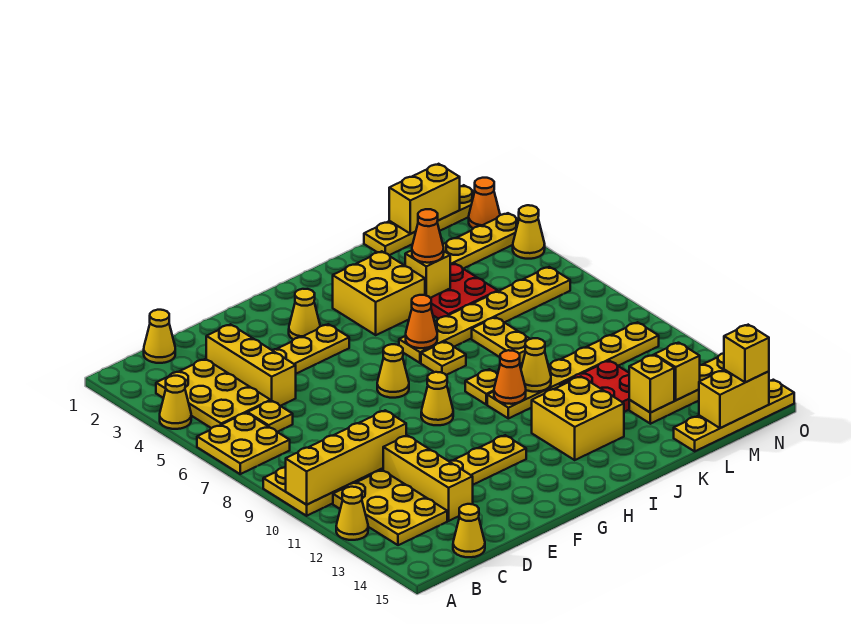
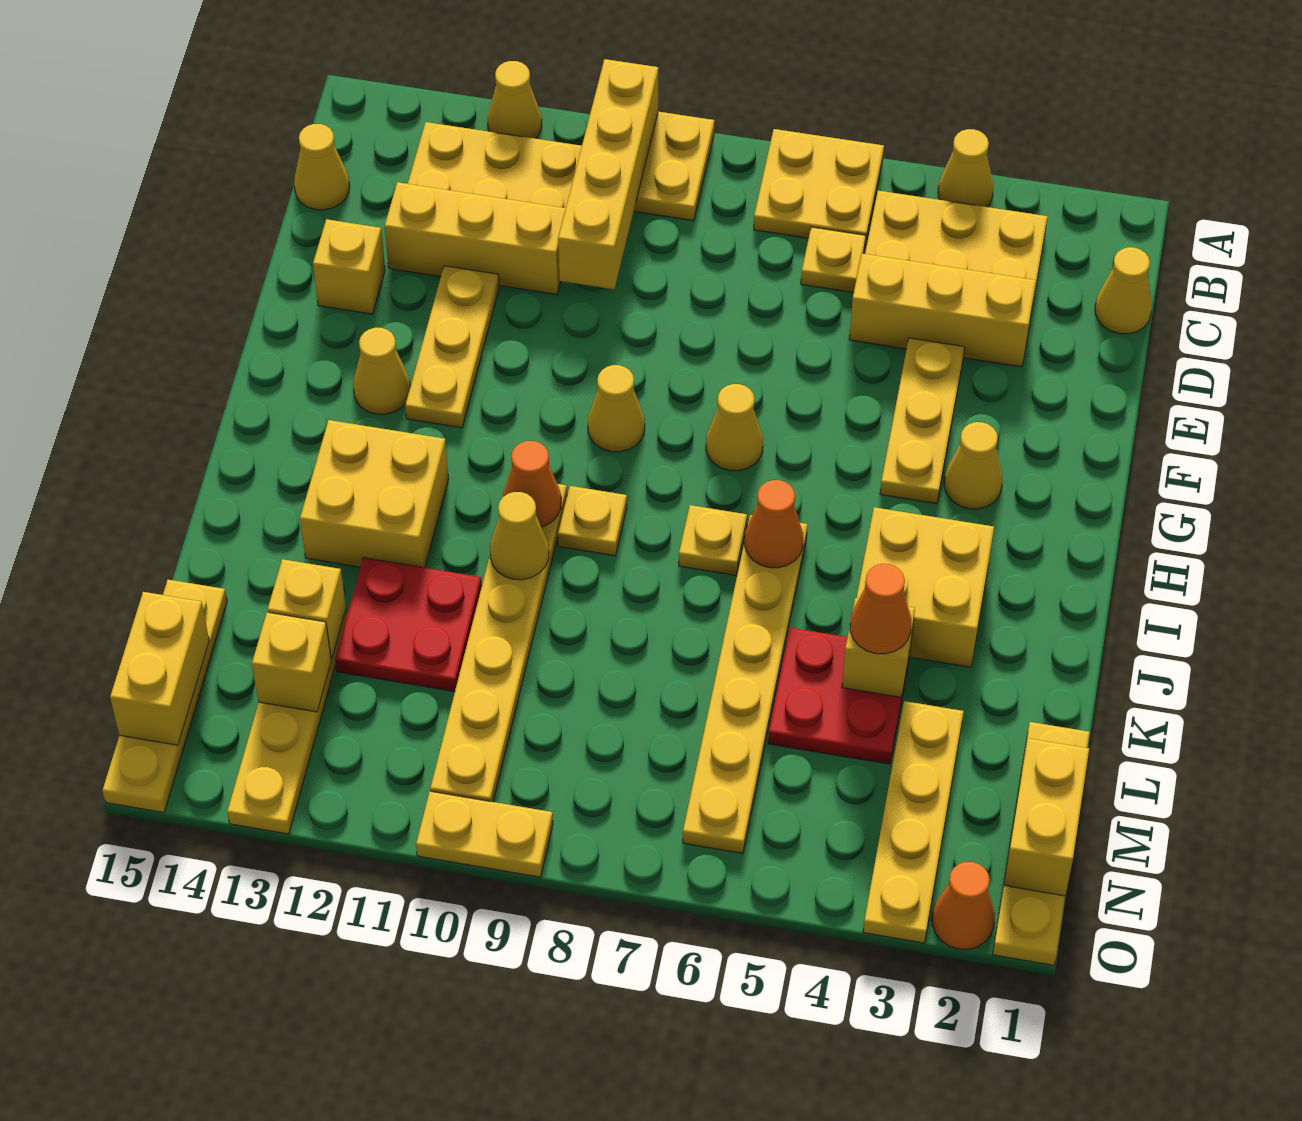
yellow plate K7:K8 level 1 -> yellow plate O9:O10 level 1
yellow brick N15 level 3 -> yellow brick E14 level 1
yellow cone O4 level 1 -> yellow cone G13 level 1

